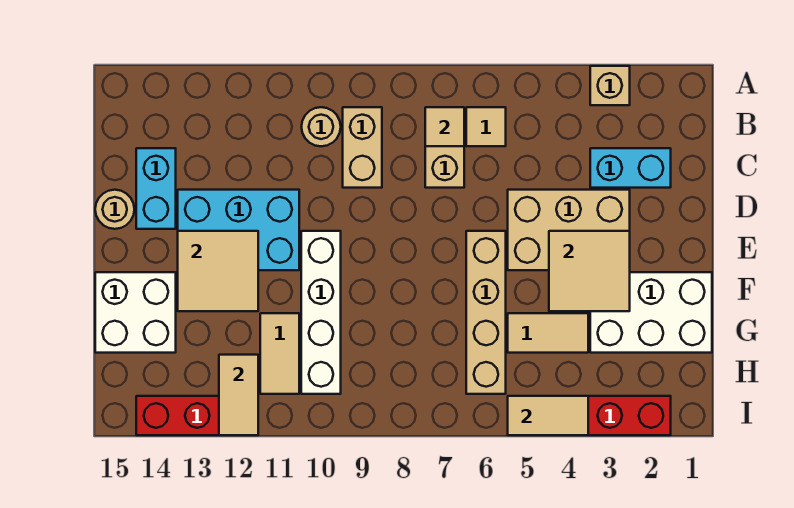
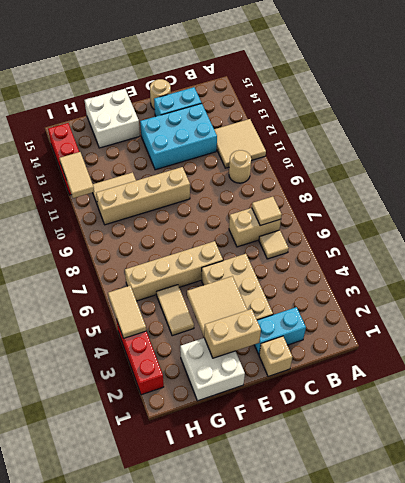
tan brick A3 level 1 -> tan brick D1 level 1
tan brick B9:C9 level 1 -> tan brick E2:F2 level 2
cyan brick C2:C3 level 1 -> cyan brick C2:D2 level 1
cyan brick D11:E13 level 1 -> cyan brick C12:E13 level 1
white brick E10:H10 level 1 -> tan brick E10:H10 level 1
tan tile E12:F13 level 2 -> tan tile A11:B12 level 1
white brick F1:G3 level 1 -> white brick F1:G2 level 1
tan tile H12:I12 level 2 -> tan tile I11:I12 level 2

